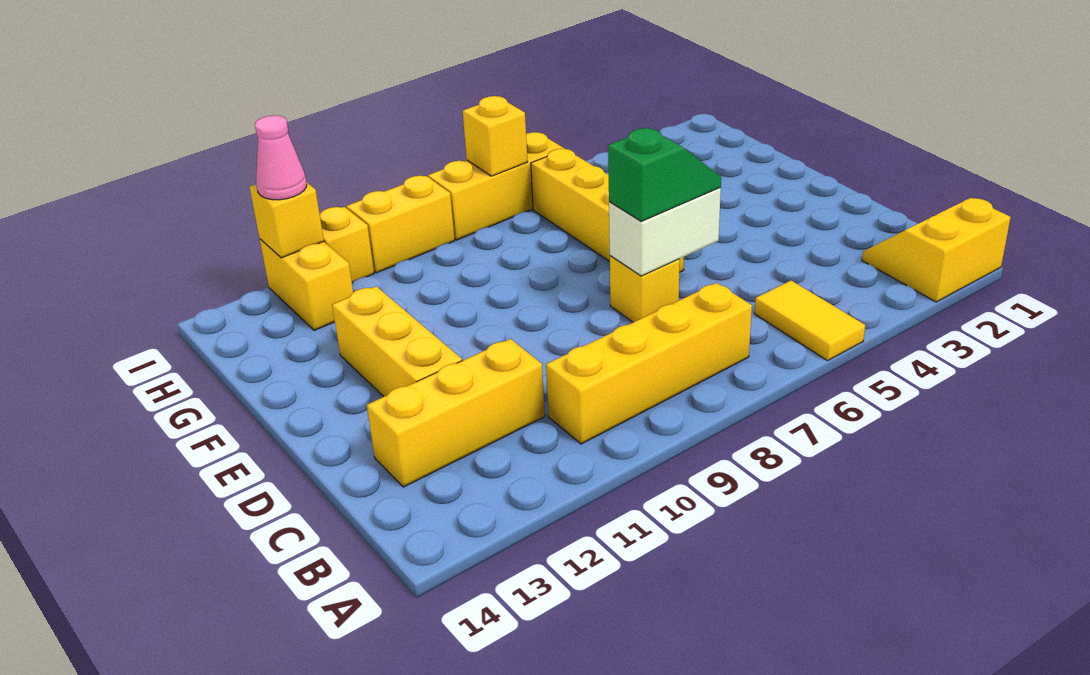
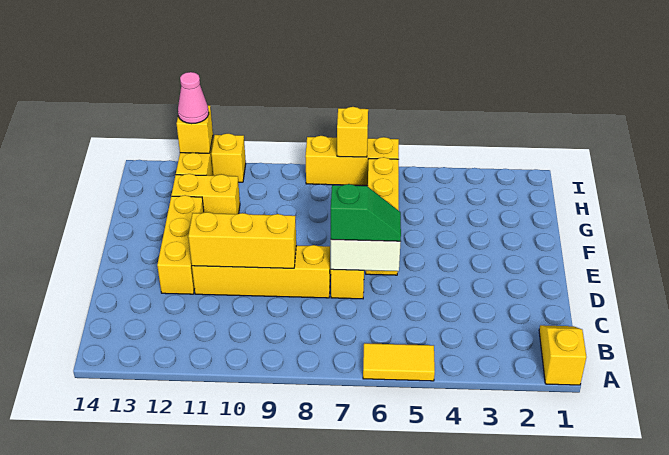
yellow slope A1:B2 level 1 top A -> yellow slope A1:B1 level 1 top A
yellow tile A5:B5 level 1 -> yellow tile A5:A6 level 1
yellow brick B7:B10 level 1 -> yellow brick D8:D11 level 1
yellow brick C11:C13 level 1 -> yellow brick D9:D11 level 2
yellow brick I9:I10 level 1 -> yellow brick G11:G12 level 1

